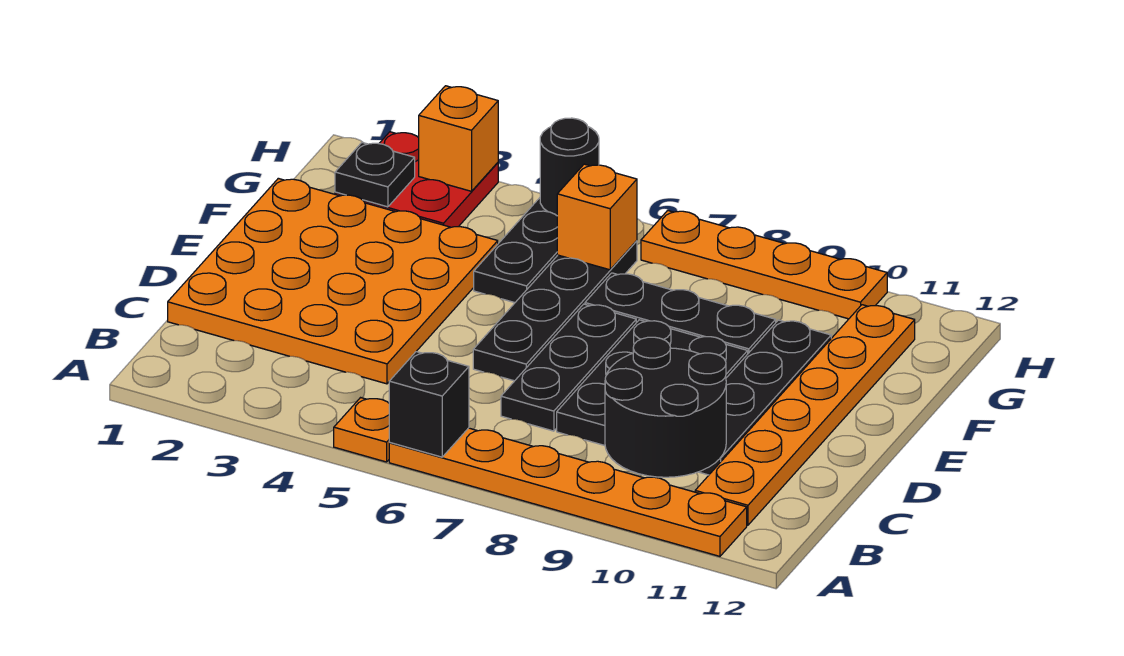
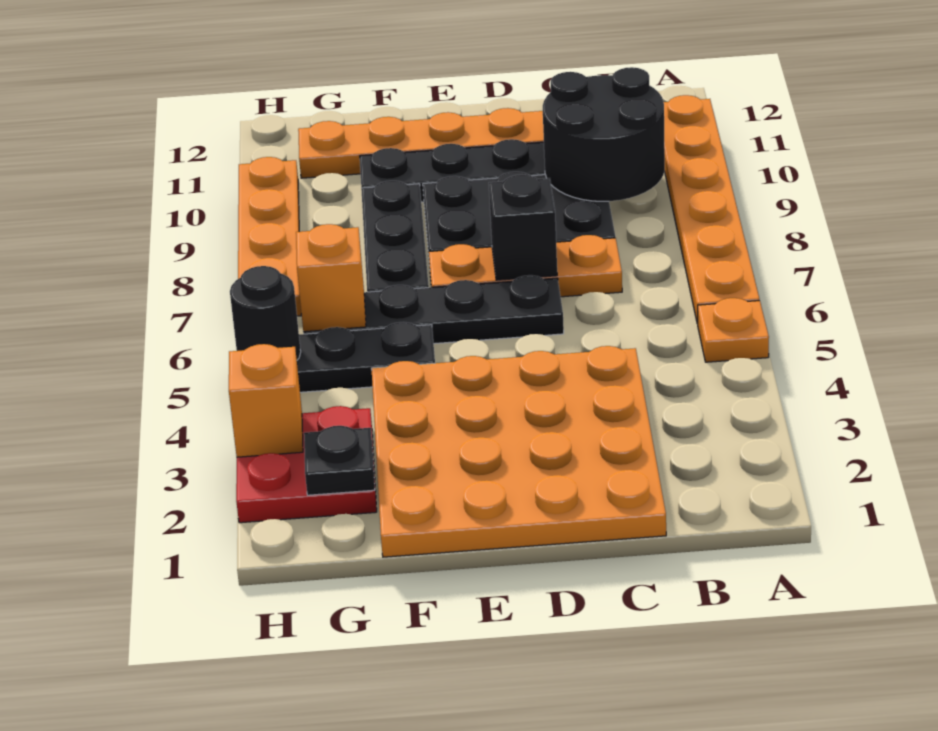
black brick A6 level 2 -> black brick D7 level 2
black plate C7:E7 level 1 -> orange plate C7:E7 level 1

